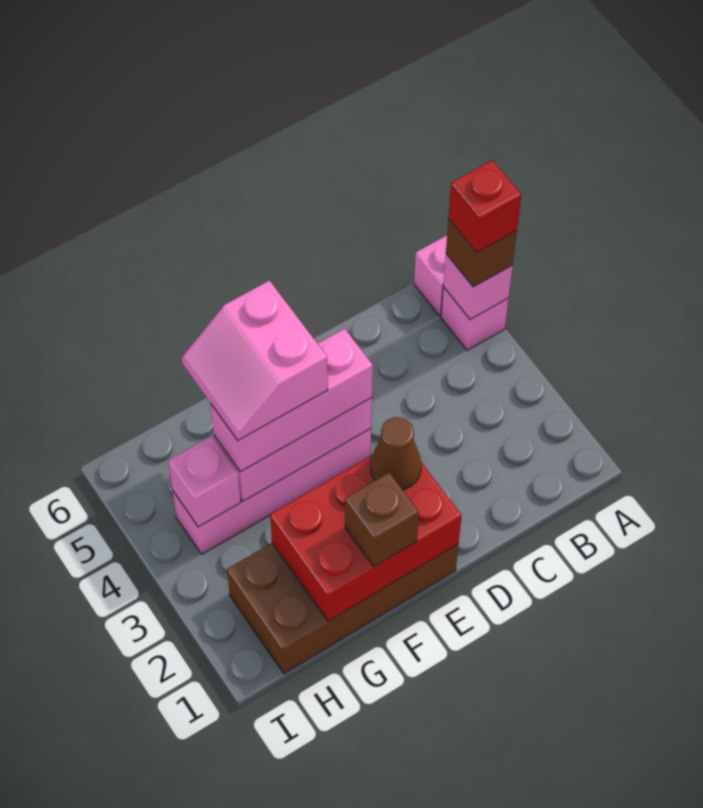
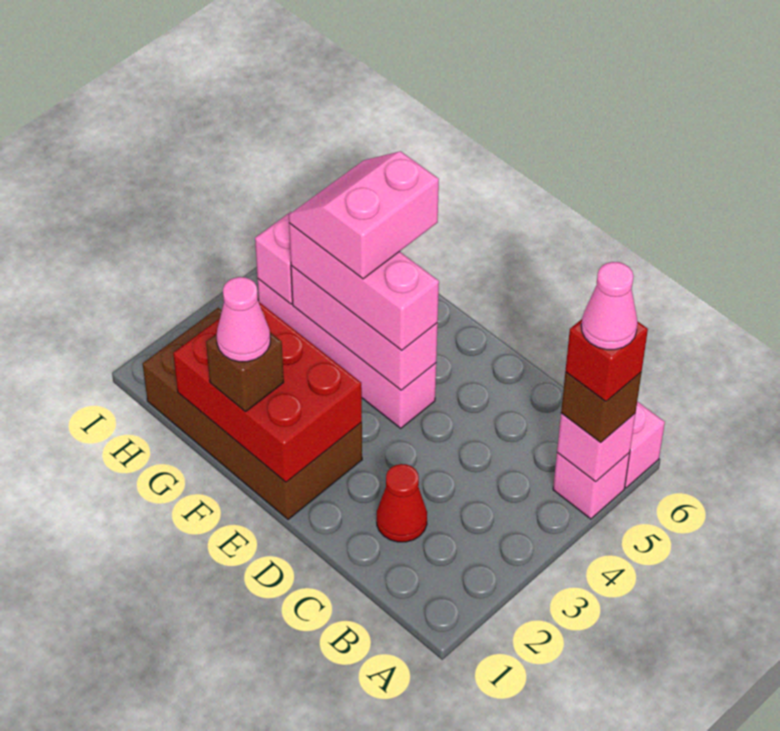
none -> pink cone A5 level 5
none -> red cone C2 level 1
brown cone E2 level 3 -> none
none -> pink cone F1 level 4

